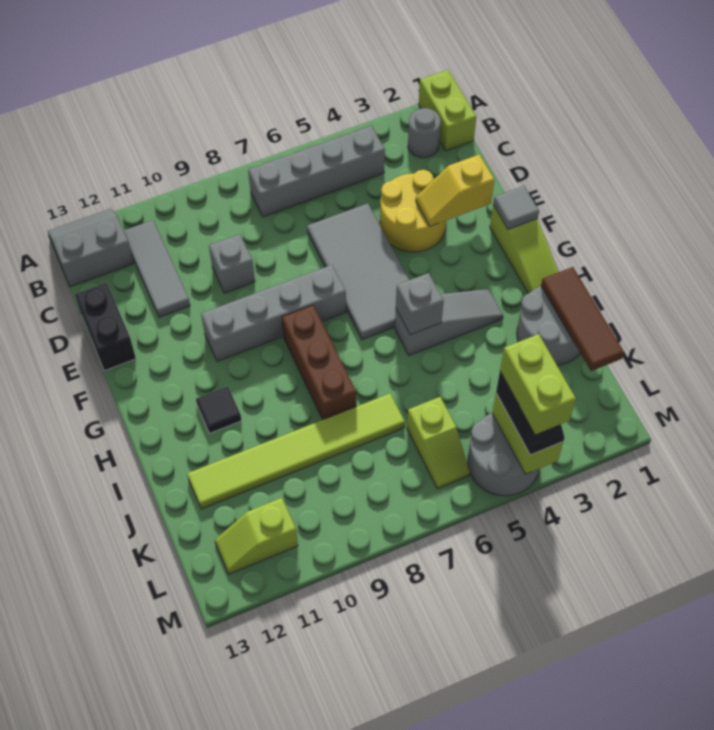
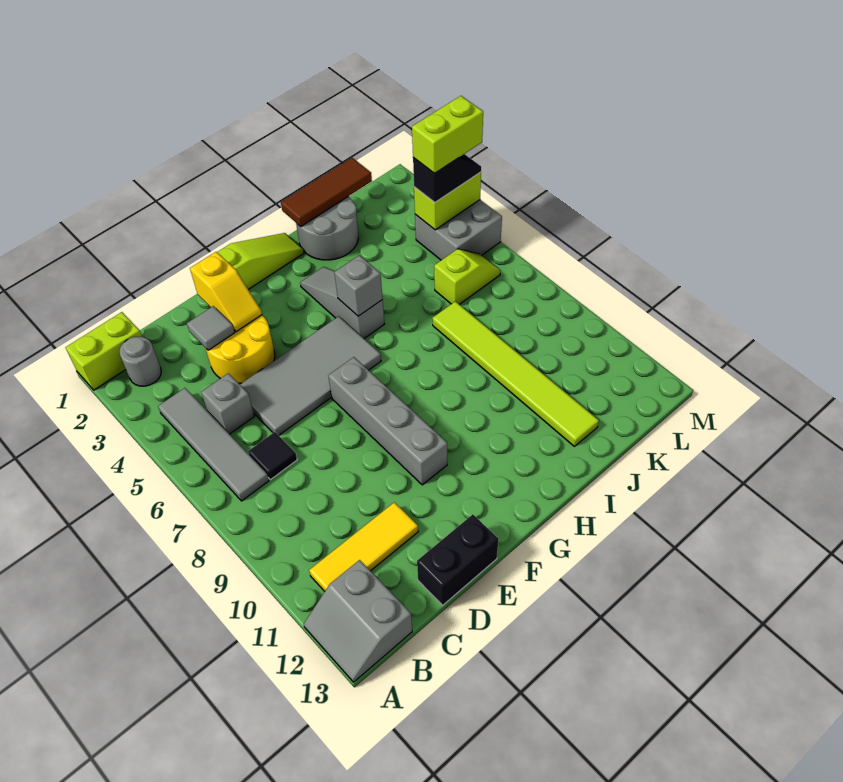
grey brick B4:B7 level 1 -> grey tile B4:B7 level 1
grey tile B11:D11 level 1 -> yellow tile B11:D11 level 1
grey brick D9 level 1 -> grey brick C5 level 1
grey tile F1 level 2 -> grey tile D3 level 2
brown brick G8:I8 level 1 -> none
black tile H11 level 1 -> black tile C7 level 1
grey round brick L4:M5 level 1 -> grey brick L4:M5 level 1
lime slope L11:L12 level 1 top 11 -> none

